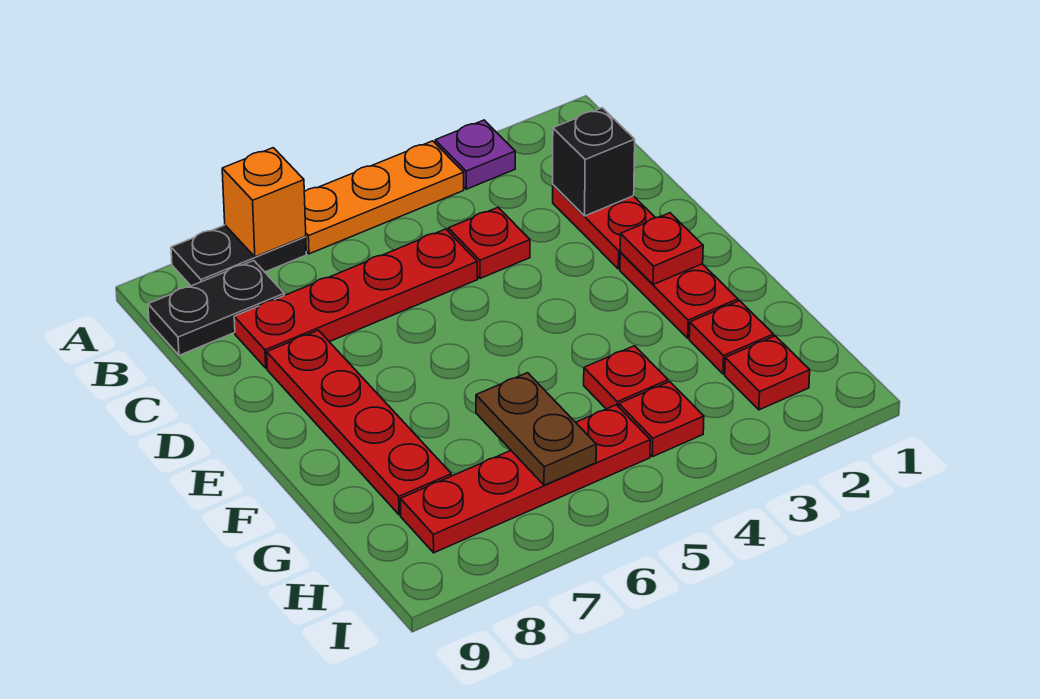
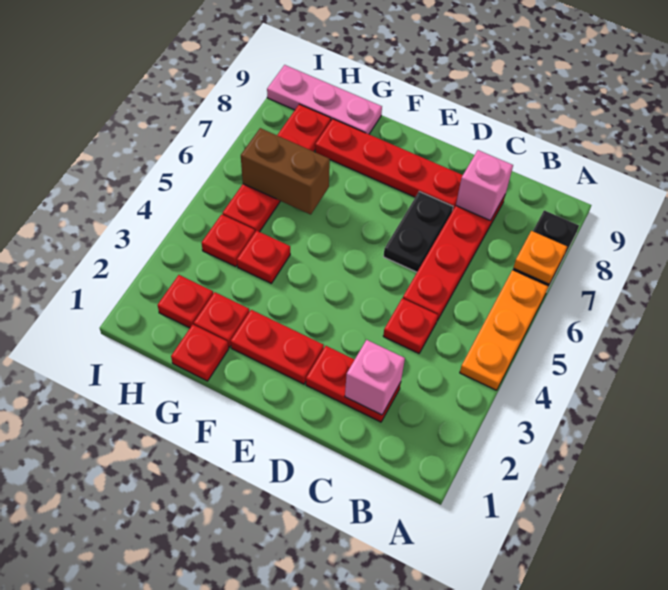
purple plate A3 level 1 -> none
orange brick A7 level 2 -> orange plate A7 level 2
black plate B8:B9 level 1 -> black plate D6:D7 level 1
black brick C2 level 2 -> pink brick C2 level 2
none -> pink brick C8 level 2
red plate E2 level 2 -> red plate G1 level 1
brown plate G6:H6 level 2 -> brown brick G6:H6 level 2
none -> pink plate G9:I9 level 1

